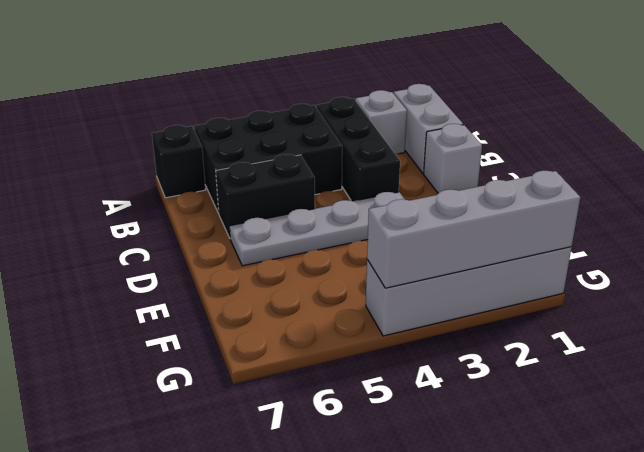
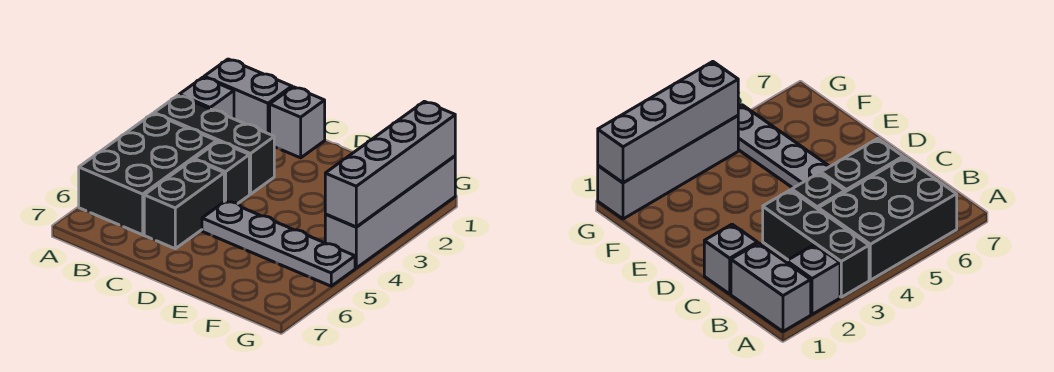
black brick A7 level 1 -> black brick C4 level 1
grey plate D3:D6 level 1 -> grey plate D5:G5 level 1

